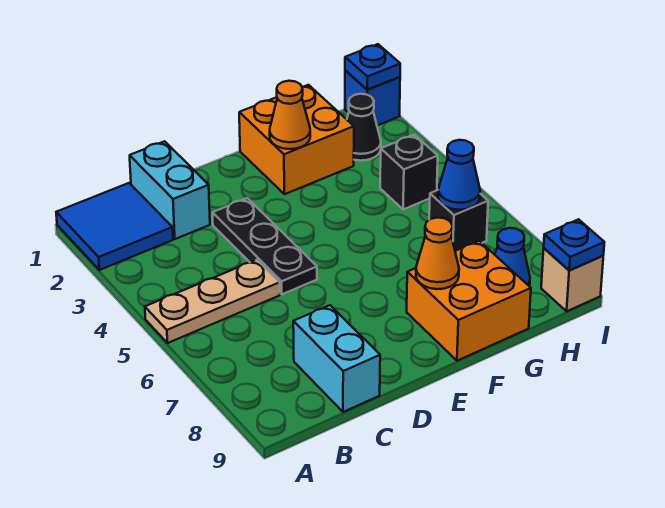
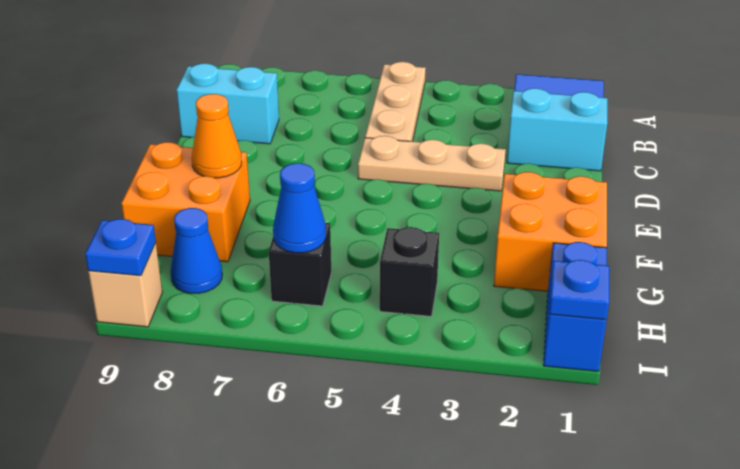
black plate D3:D5 level 1 -> tan plate D3:D5 level 1
orange cone F2 level 2 -> none
black cone H2 level 1 -> none
blue brick I1 level 1 -> blue brick H1:I1 level 1

